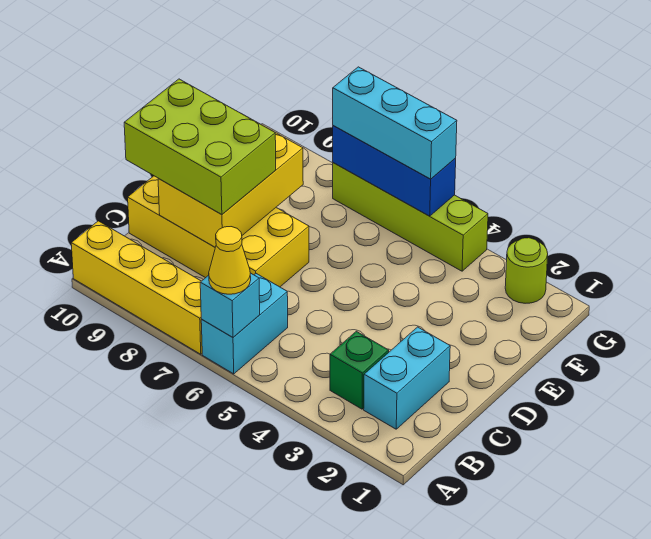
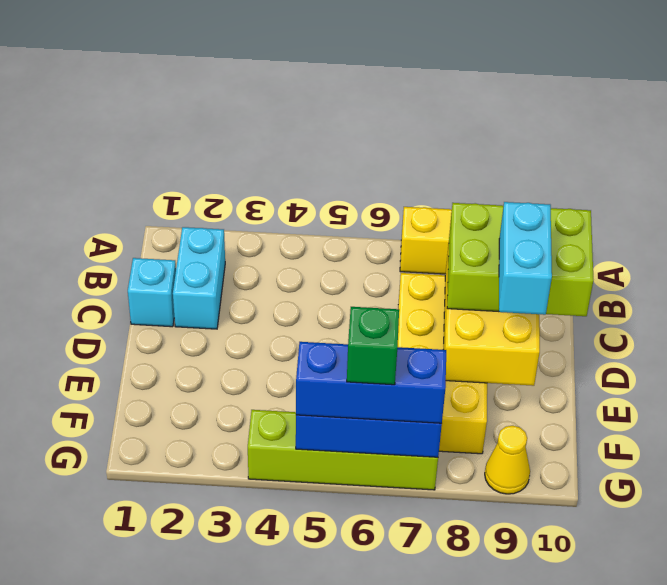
cyan brick A6:B6 level 1 -> cyan brick D9:E9 level 4
cyan brick A6 level 2 -> cyan brick C1 level 1
yellow cone A6 level 3 -> yellow cone G9 level 1
green brick B3 level 1 -> green brick G6 level 4
yellow brick C7:D10 level 1 -> yellow brick C7:F8 level 1
lime round brick G2 level 1 -> none
cyan brick G5:G7 level 3 -> blue brick G5:G7 level 3

